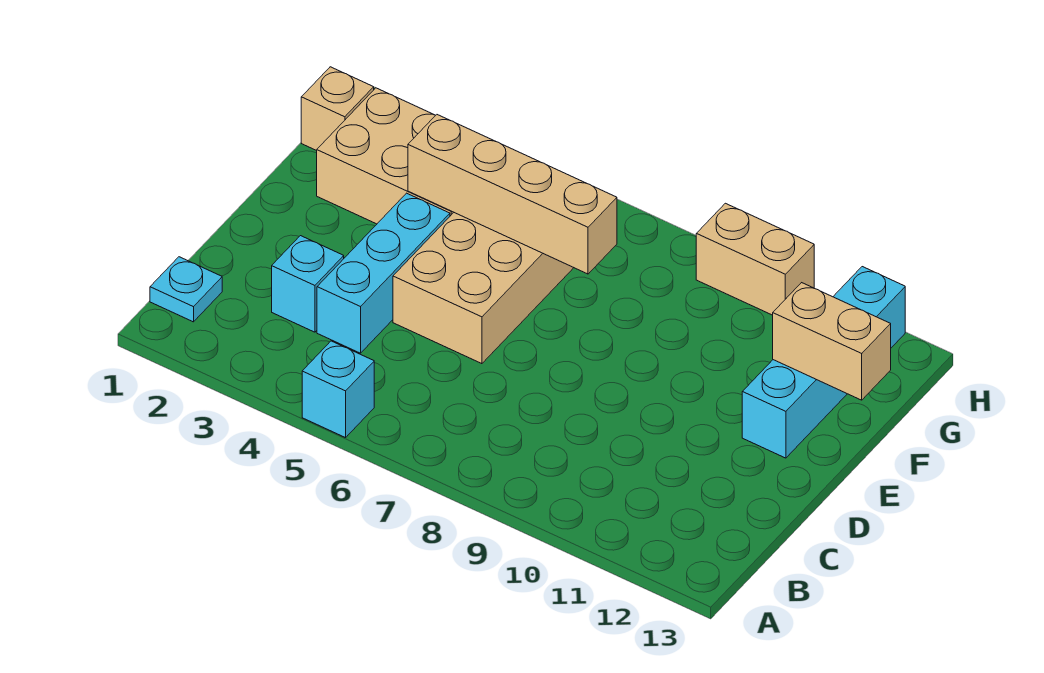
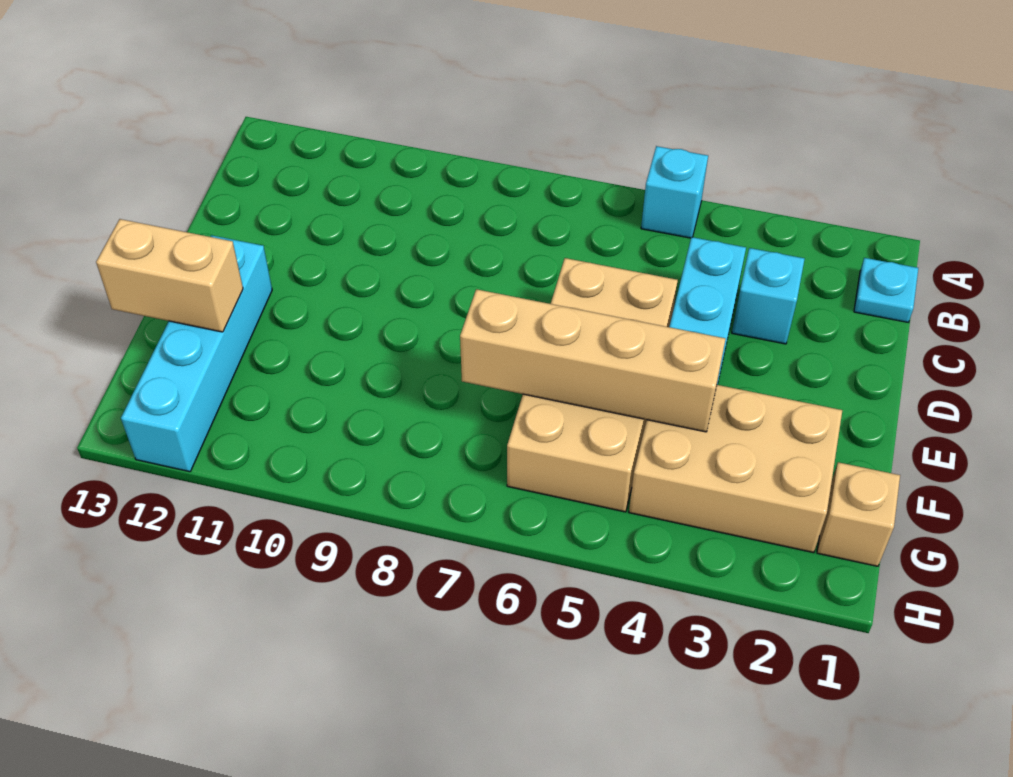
tan brick H9:H10 level 1 -> none

